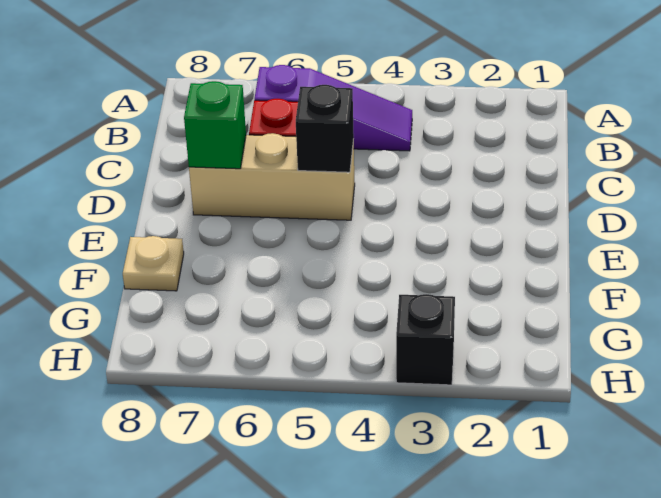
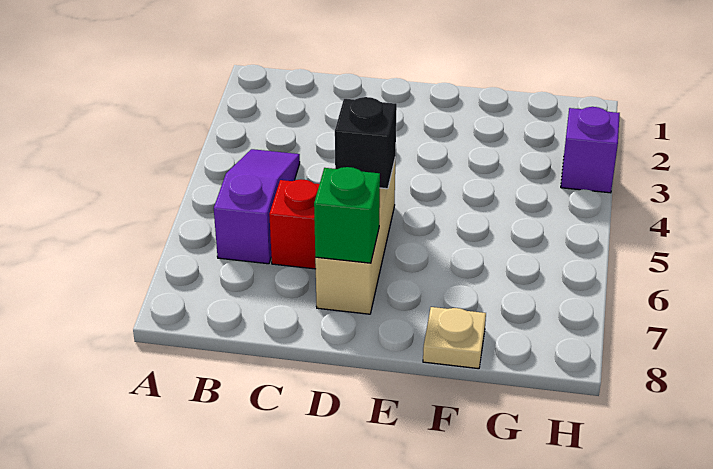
black brick H3 level 1 -> purple brick H3 level 1

